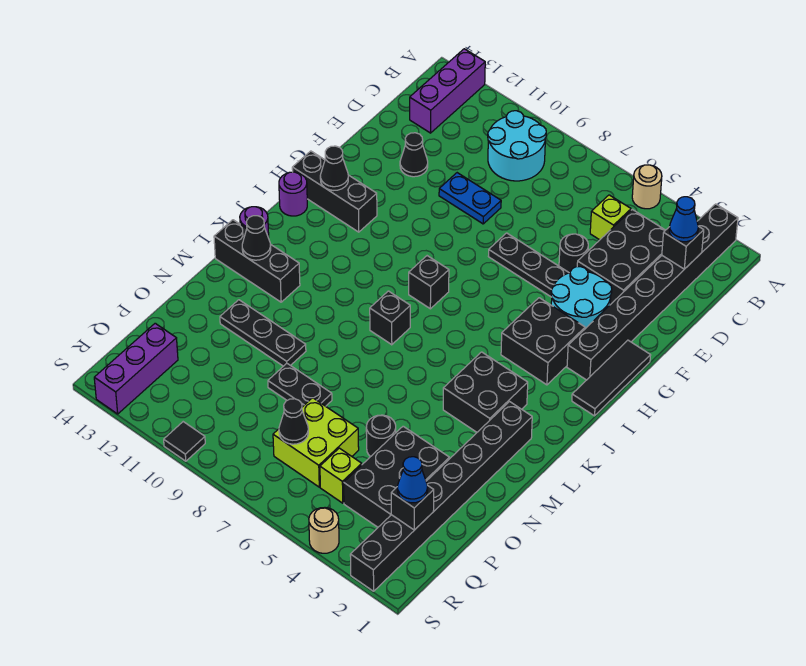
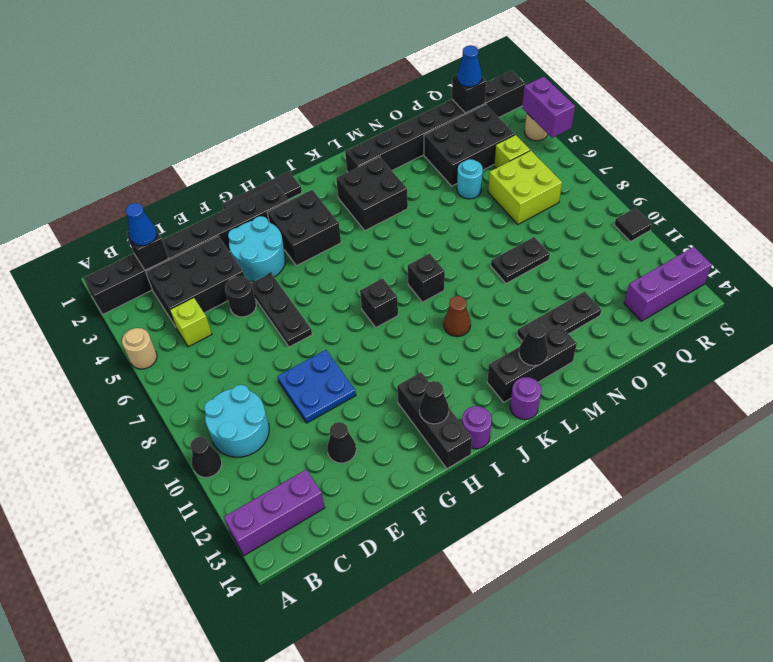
blue plate E9:E10 level 1 -> blue plate E9:F10 level 1
none -> brown cone K10 level 1
black brick L12:L14 level 1 -> black brick K13:M13 level 1
black plate N10:N12 level 1 -> black plate M12:O12 level 1
black round brick O5 level 1 -> cyan round brick O5 level 1
black plate O8:O9 level 1 -> black plate N9:O9 level 1
black cone Q7 level 2 -> black cone A10 level 1
none -> purple brick S4:S5 level 2

